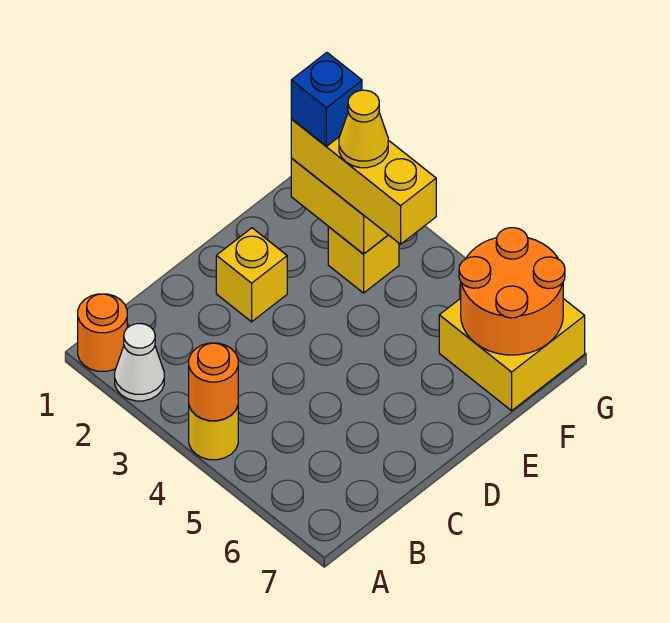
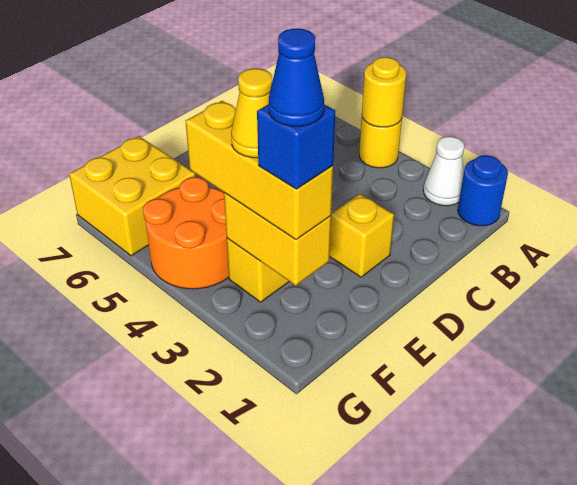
orange round brick A1 level 1 -> blue round brick A1 level 1
orange round brick A4 level 2 -> yellow round brick A4 level 2
none -> blue cone F2 level 5
orange round brick F6:G7 level 2 -> orange round brick F4:G5 level 1

